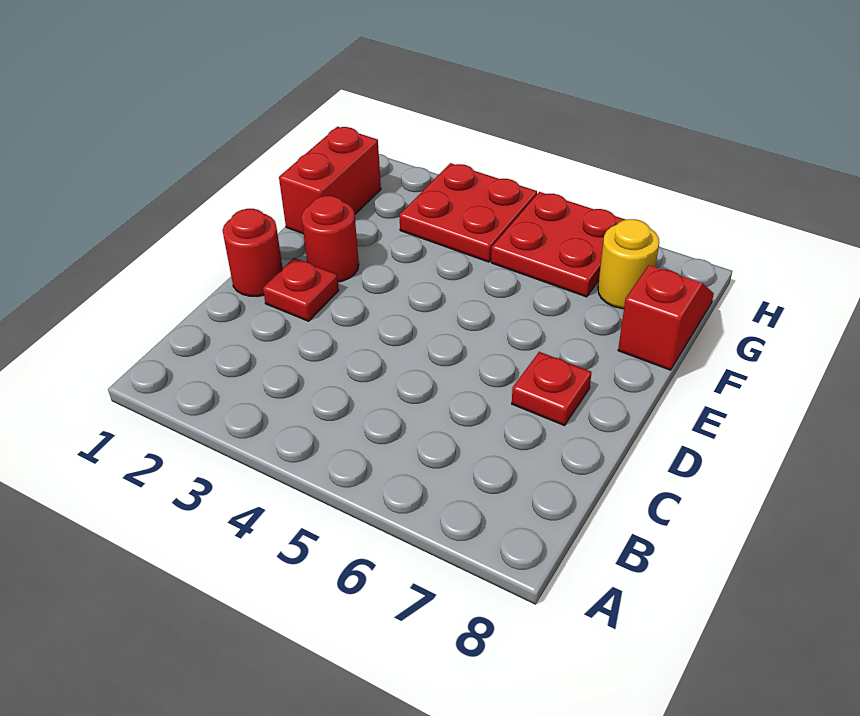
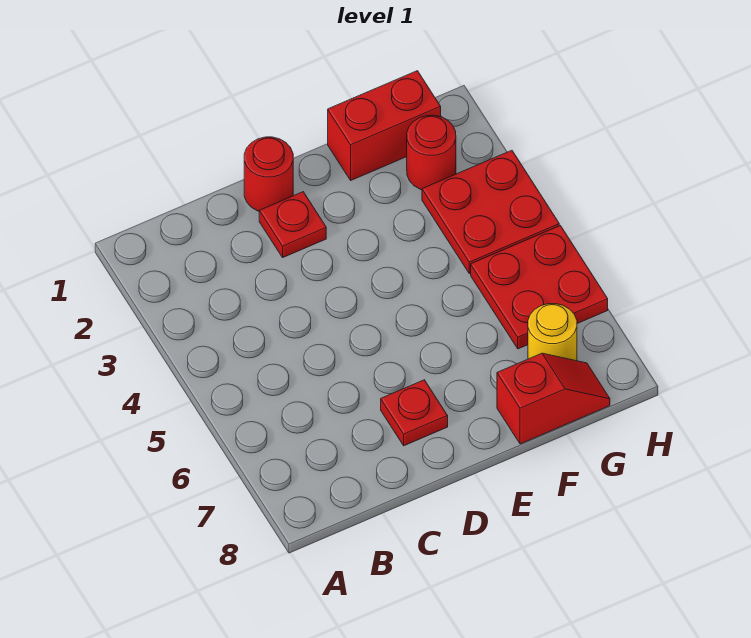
red round brick E2 level 1 -> red round brick G2 level 1

